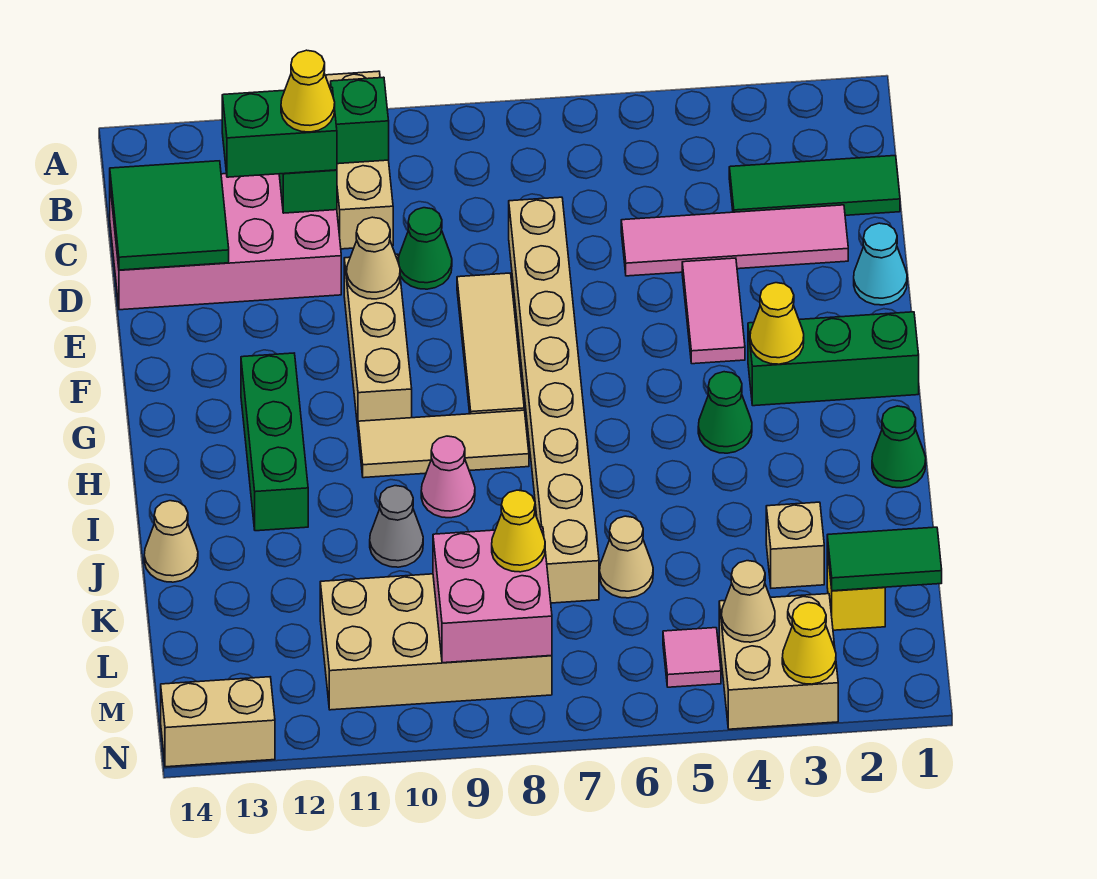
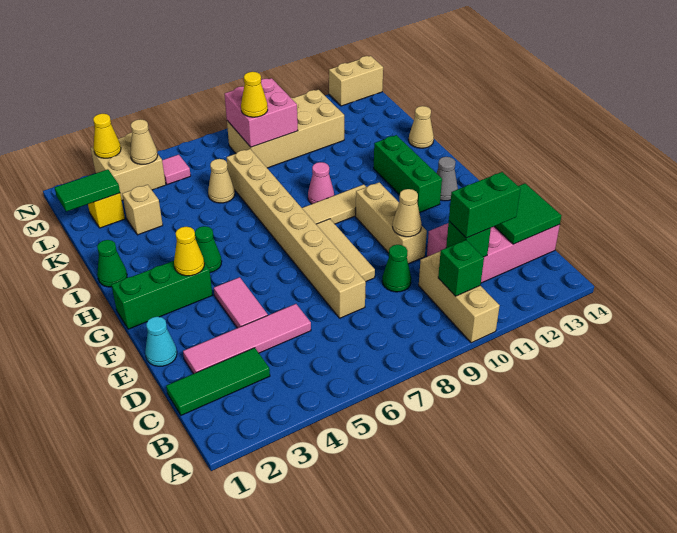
yellow cone C11 level 4 -> none
grey cone J10 level 1 -> grey cone G13 level 1

